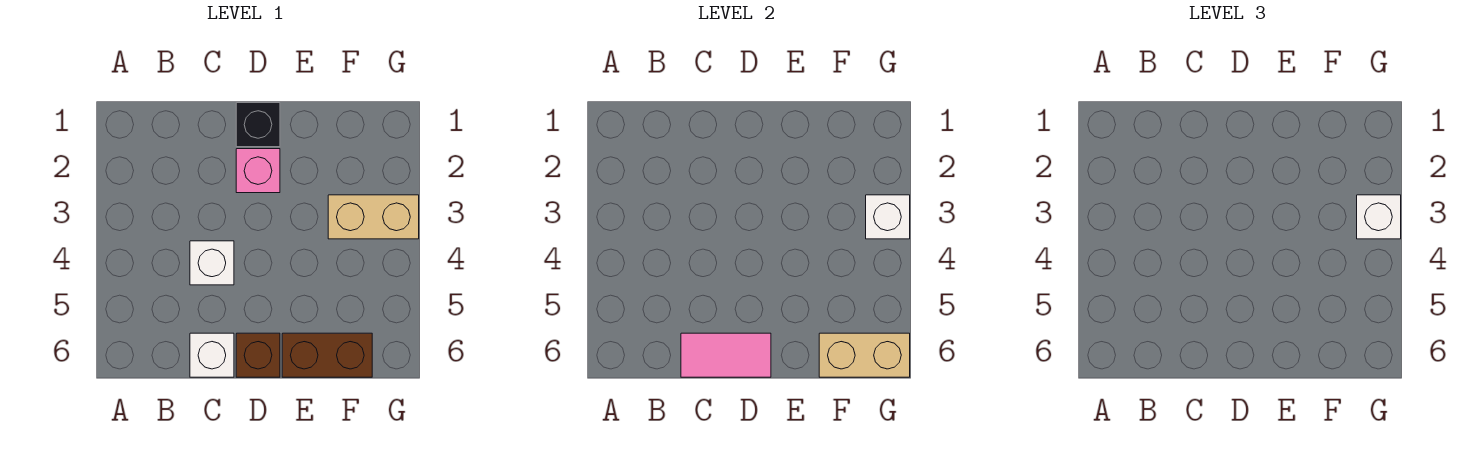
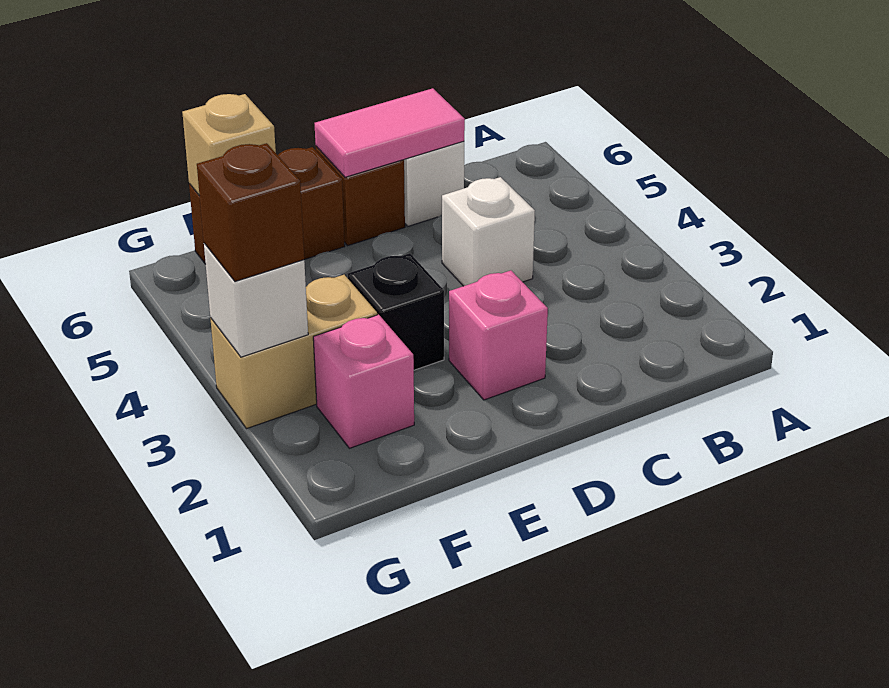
black brick D1 level 1 -> black brick E3 level 1
none -> pink brick F2 level 1
tan brick F6:G6 level 2 -> tan brick F6 level 2
white brick G3 level 3 -> brown brick G3 level 3

